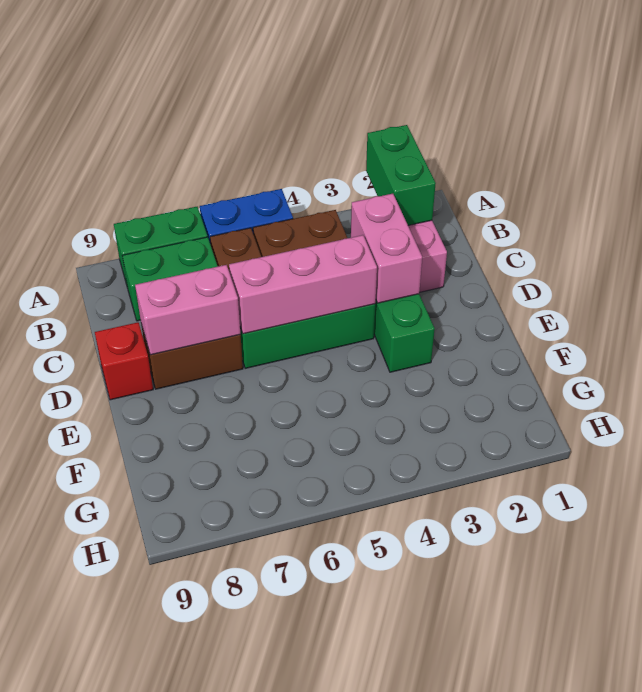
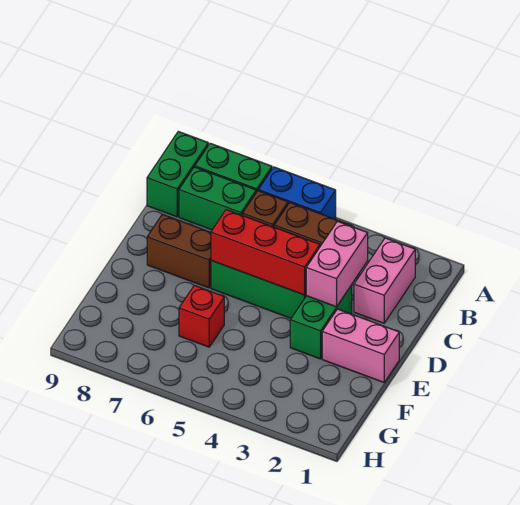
green brick A2:B2 level 2 -> green brick A9:B9 level 1
pink brick D4:D6 level 2 -> red brick D4:D6 level 2
pink brick D7:D8 level 2 -> pink brick E1:E2 level 1
red brick D9 level 1 -> red brick F6 level 1

